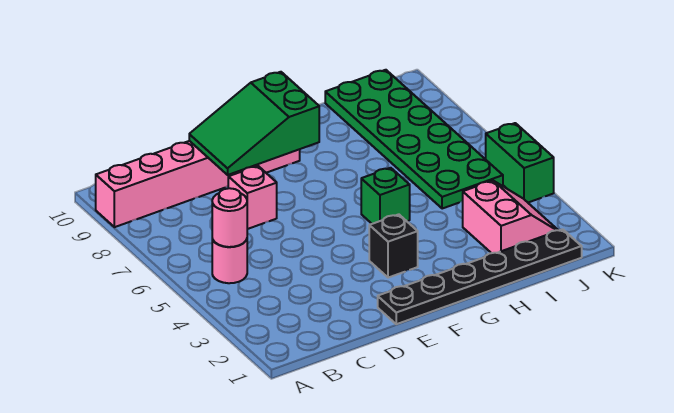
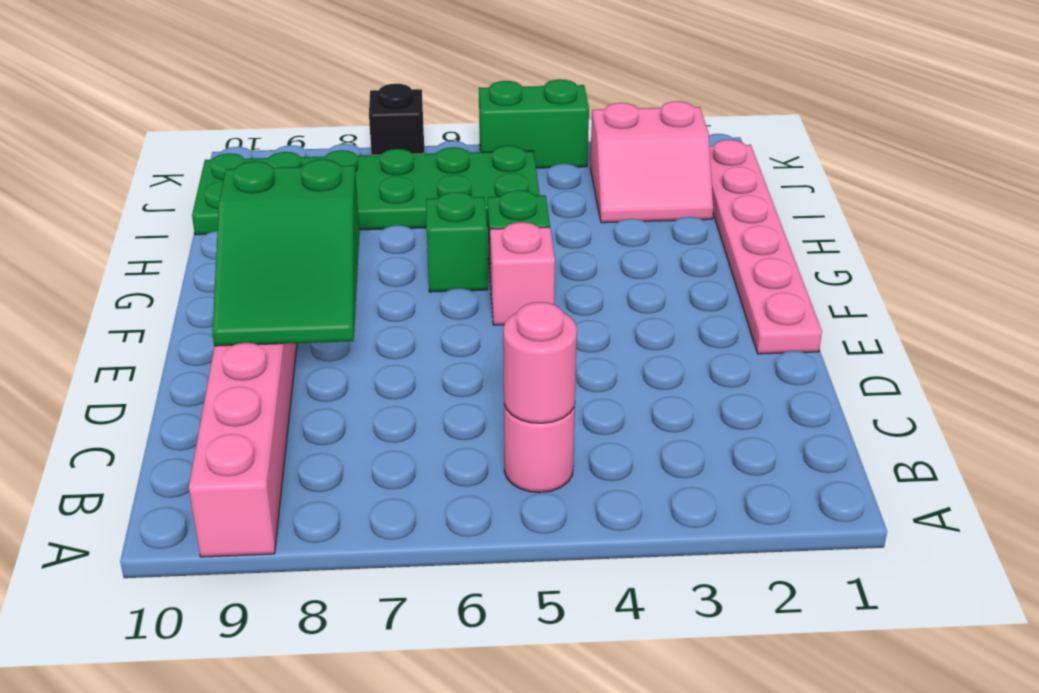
pink brick D7 level 1 -> pink brick F5 level 1
black plate E1:J1 level 1 -> pink plate E1:J1 level 1
black brick F3 level 1 -> black brick K7 level 1
none -> green brick G6 level 1
pink slope I2:J3 level 1 top I -> pink slope I2:J3 level 1 top J

